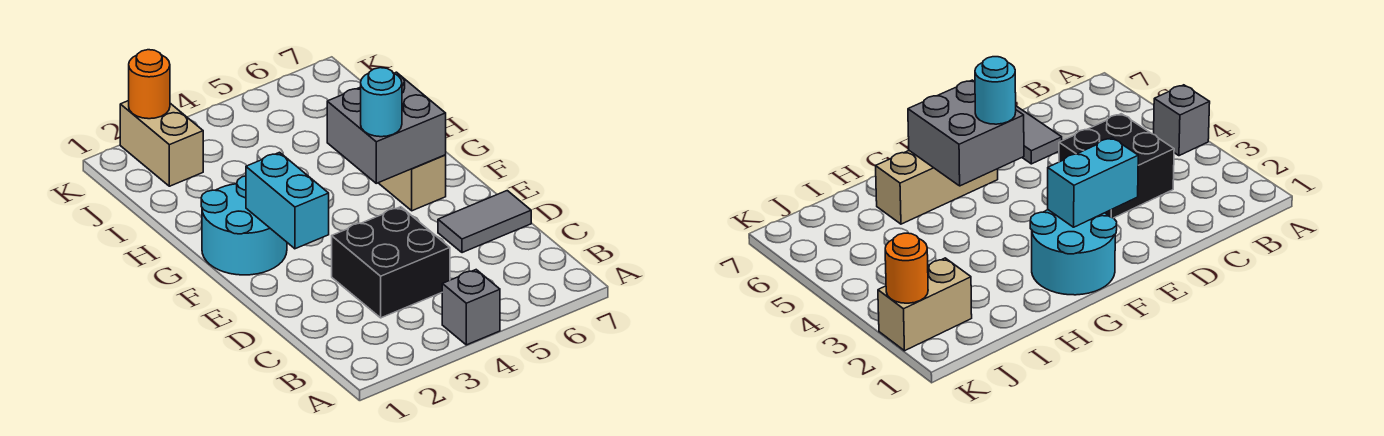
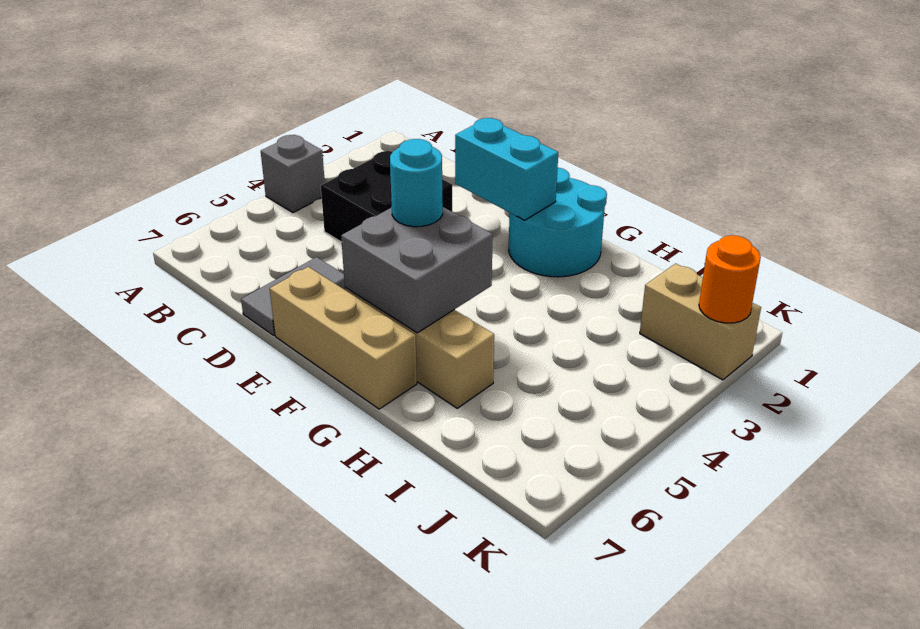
none -> tan brick E7:G7 level 1

